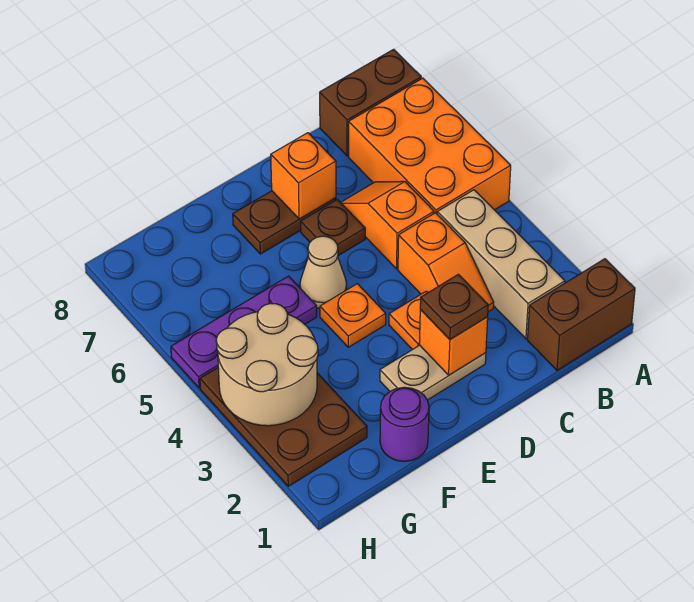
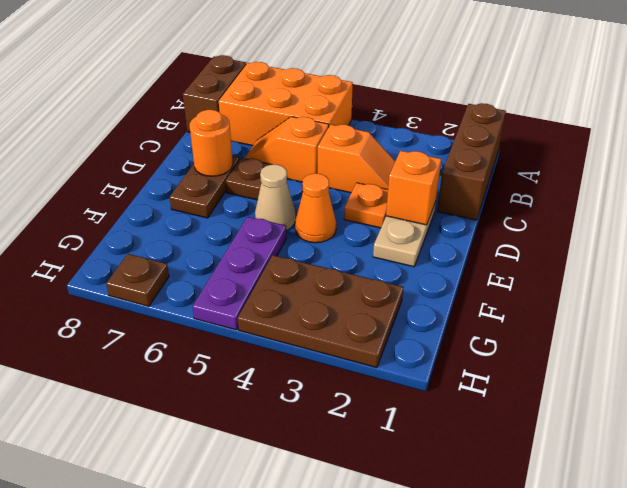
brown brick A1:B1 level 1 -> brown brick A1:C1 level 1
tan brick B2:B4 level 1 -> none
brown plate D2 level 3 -> brown plate H7 level 1
orange brick D7 level 2 -> orange round brick D7 level 2
orange plate E4 level 1 -> orange cone E4 level 1
purple round brick F1 level 1 -> none
tan round brick G3:H4 level 2 -> none

